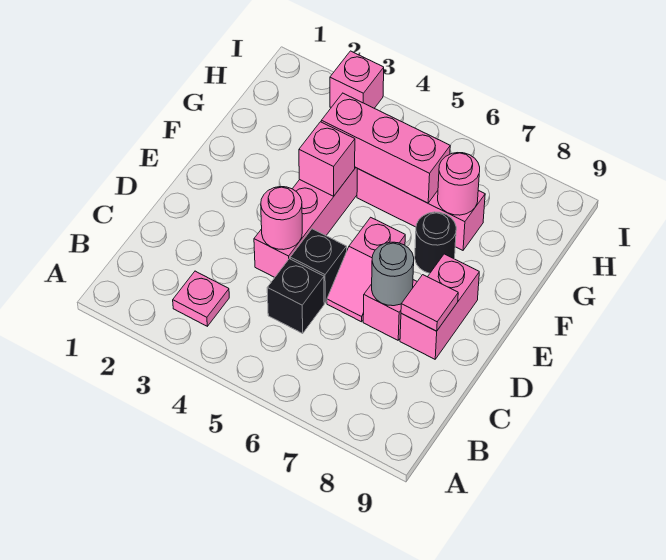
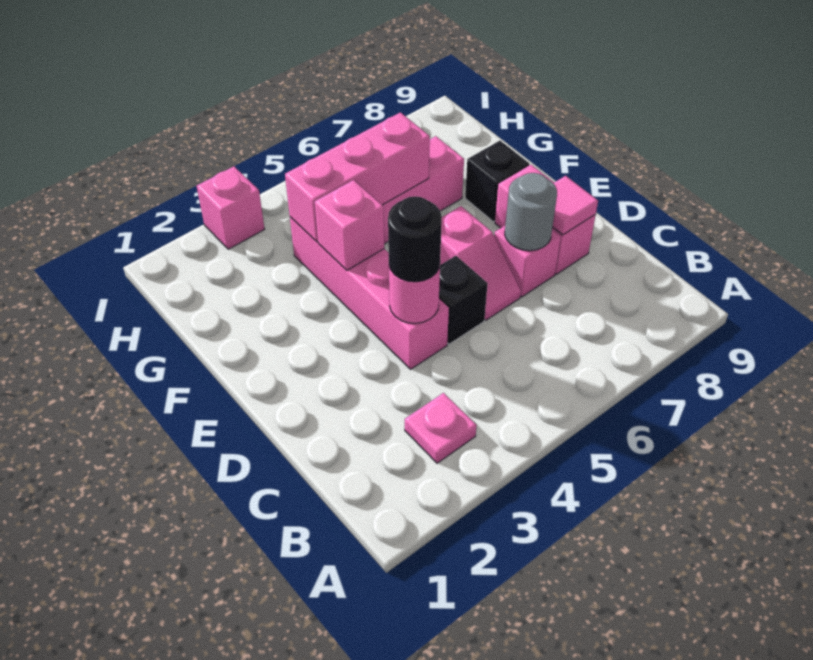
black brick C5 level 1 -> black brick F8 level 1
black round brick F7 level 1 -> black round brick D4 level 3
pink round brick G7 level 2 -> none

